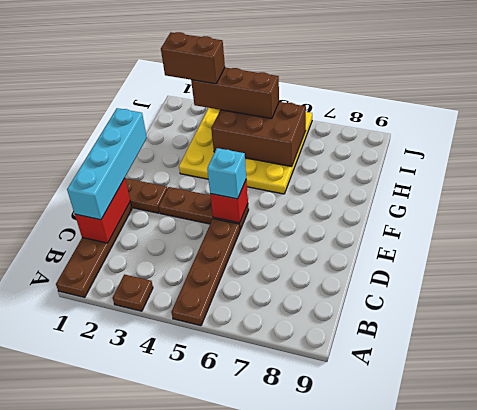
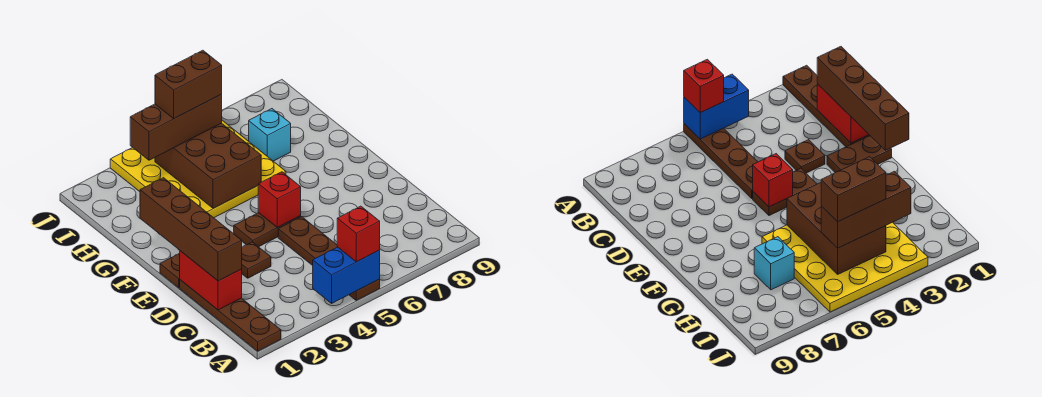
brown plate A3 level 1 -> brown plate D3 level 1
none -> blue brick A4:A5 level 2
none -> red brick A5 level 3
cyan brick C1:F1 level 3 -> brown brick C1:F1 level 3
brown plate E3:E5 level 1 -> brown plate E4:E5 level 1
cyan brick E5 level 3 -> cyan brick H7 level 1
brown brick H4:I6 level 2 -> brown brick G4:I5 level 2
brown brick I2:I3 level 4 -> brown brick I4:I5 level 4

